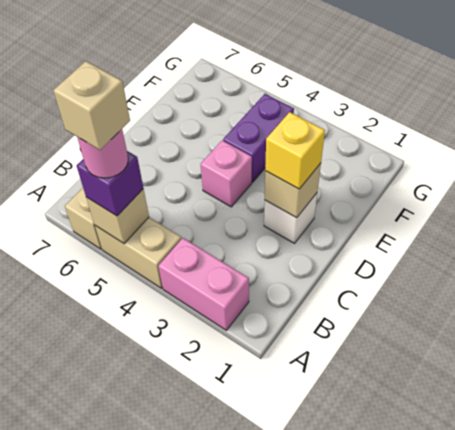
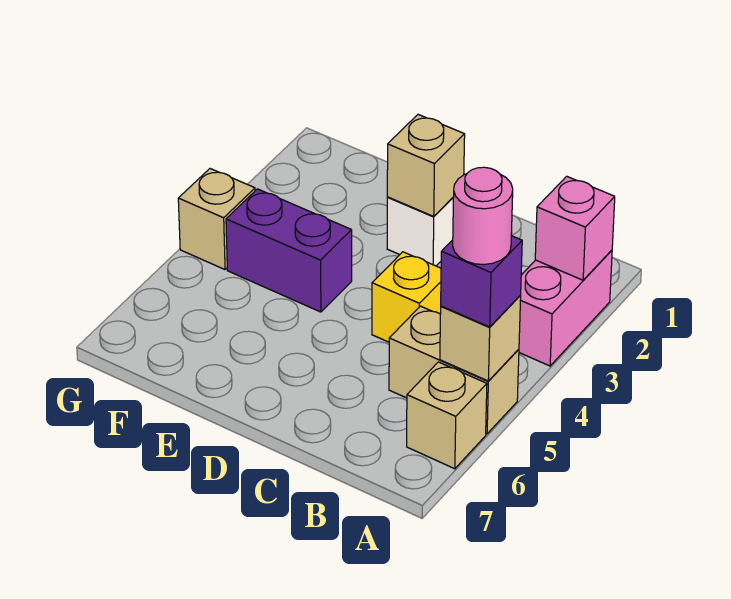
tan brick A4:A5 level 1 -> tan brick A5:B5 level 1
tan brick A5 level 5 -> tan brick G4 level 1
yellow brick D2 level 3 -> yellow brick C4 level 1
pink brick D4 level 1 -> pink brick A2 level 2

